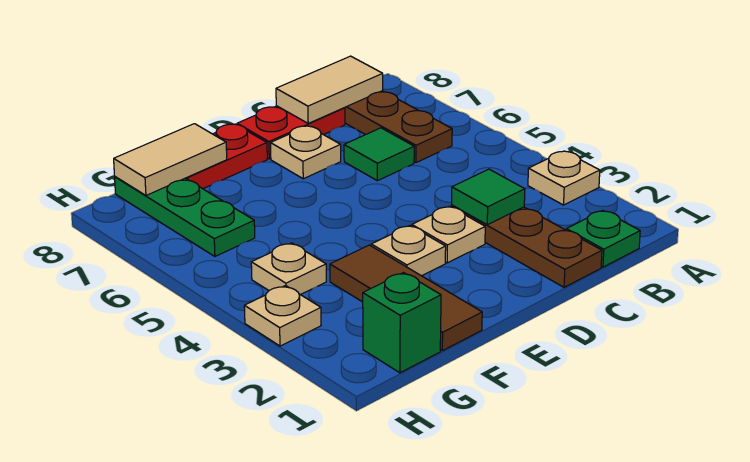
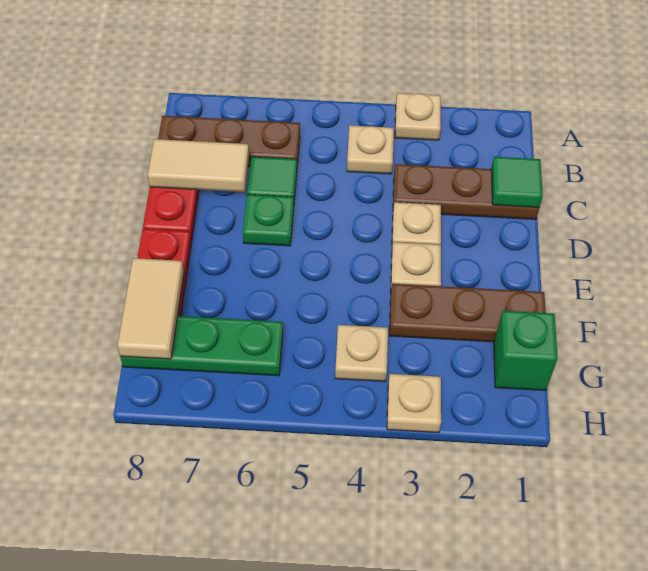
green plate B1 level 1 -> green plate D6 level 1
tan tile B8:C8 level 2 -> tan tile C7:C8 level 2
green tile C3 level 2 -> green tile C1 level 2
tan plate D7 level 1 -> tan plate B4 level 1
brown tile F1:F3 level 1 -> brown plate F1:F3 level 1

